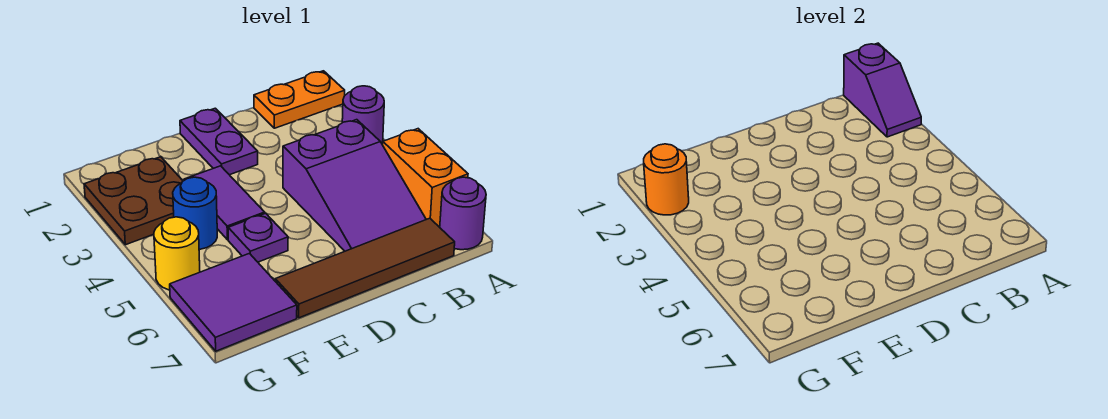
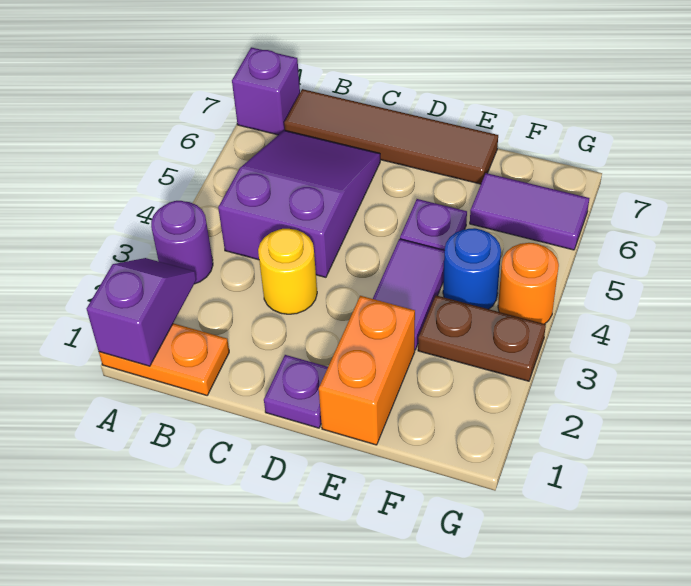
orange brick A5:A6 level 1 -> orange brick E1:E2 level 1
purple round brick A7 level 1 -> purple brick A7 level 1
purple plate D1:D2 level 1 -> purple plate D1 level 1
brown plate F2:G3 level 1 -> brown plate F3:G3 level 1
purple tile F6:G7 level 1 -> purple tile F6:G6 level 1
orange round brick G2 level 2 -> orange round brick G4 level 1
yellow round brick G5 level 1 -> yellow round brick C3 level 1

